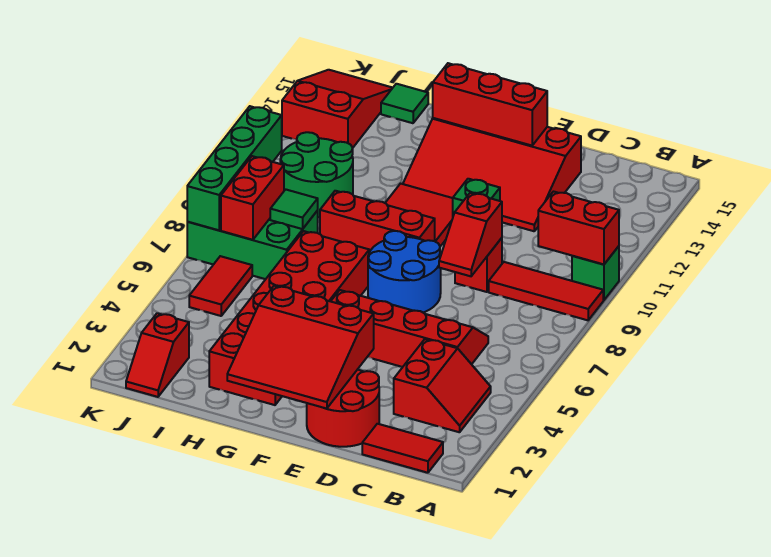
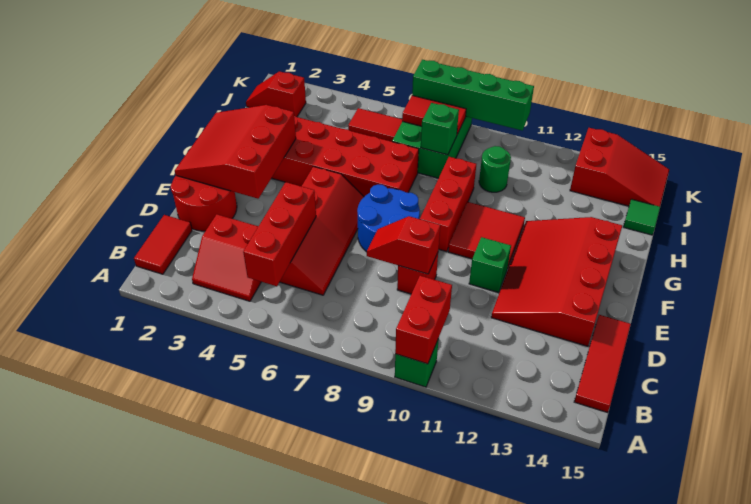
red tile A9:C9 level 1 -> red tile B15:D15 level 1
red brick E14:G14 level 2 -> red brick B5:D5 level 2
green tile I8 level 2 -> green brick I8 level 2
green round brick I10:J11 level 1 -> green round brick I10 level 1
red brick J7:J8 level 2 -> red tile J7:J8 level 2

